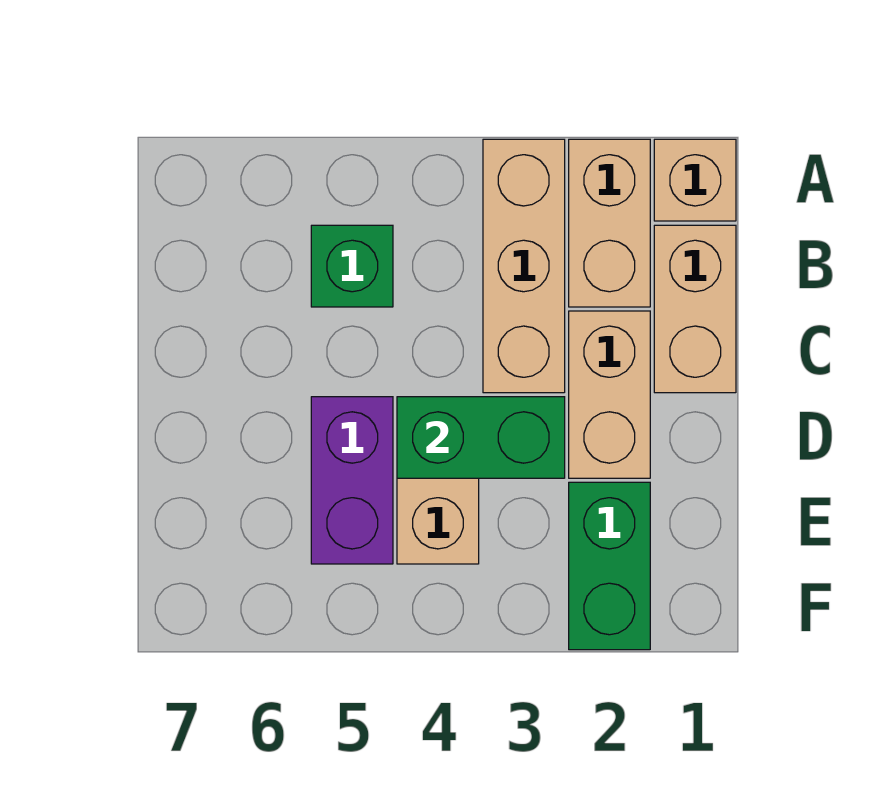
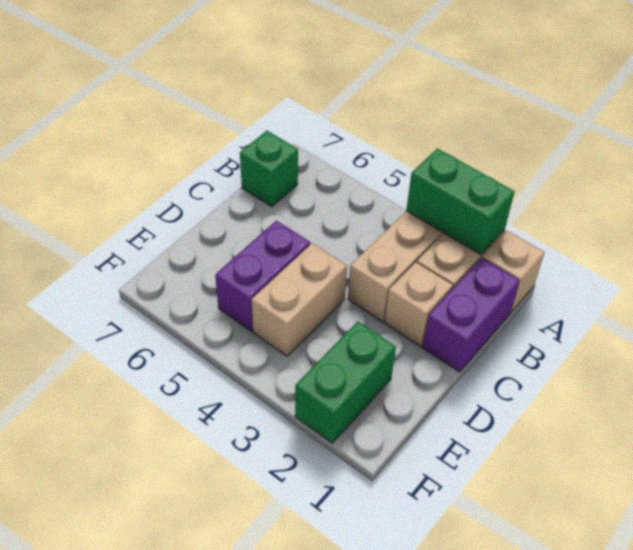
tan brick B1:C1 level 1 -> purple brick B1:C1 level 1
green brick B5 level 1 -> green brick B7 level 1
tan brick C2:D2 level 1 -> tan brick C2 level 1
green brick D3:D4 level 2 -> green brick A2:A3 level 2

